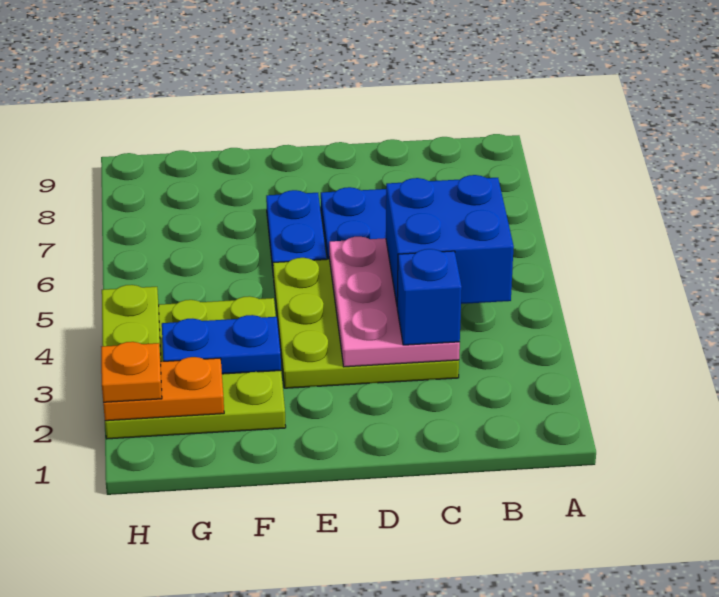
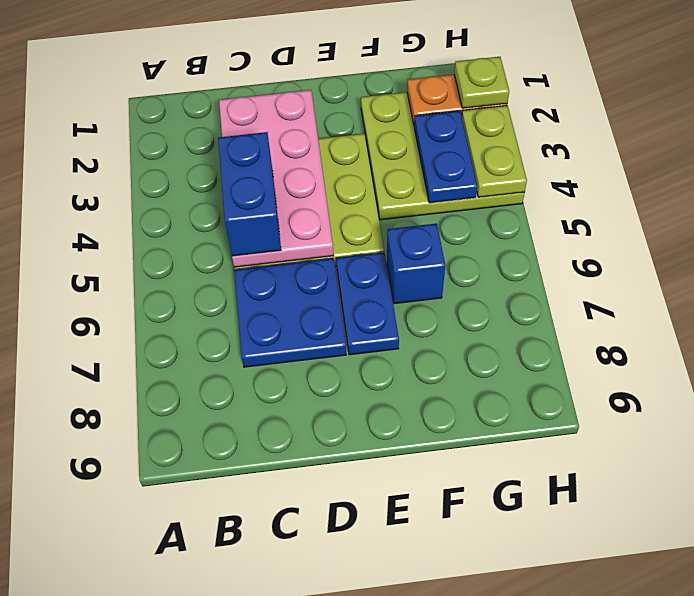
blue brick B4:C5 level 3 -> blue brick C4:C5 level 3
pink plate C3:D5 level 2 -> pink plate C2:D5 level 2
blue brick C3 level 3 -> blue brick F6 level 1
blue plate F3:G3 level 2 -> blue plate G3:G4 level 2
orange plate H2 level 3 -> lime plate H2 level 3

